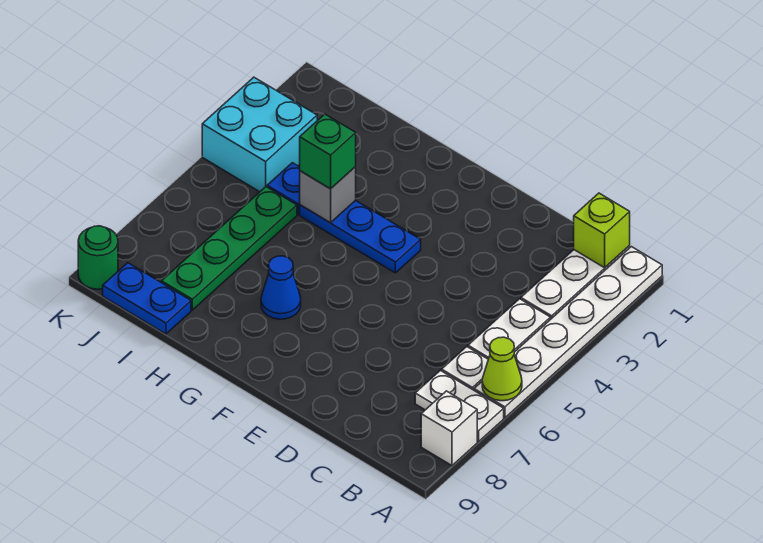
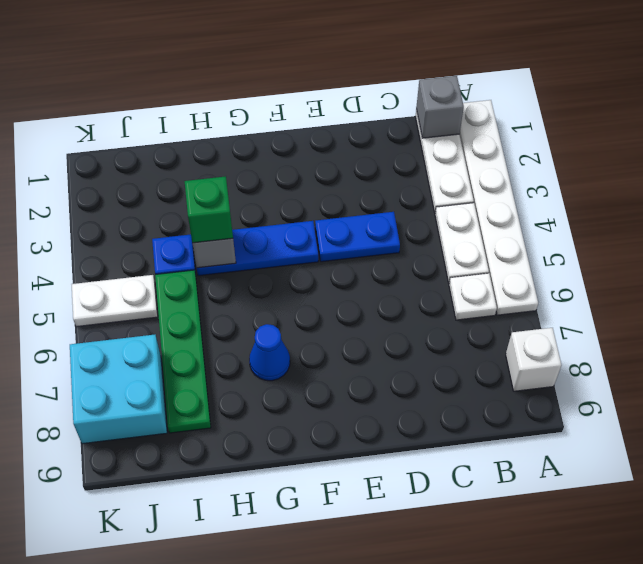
lime cone A6 level 2 -> none
white plate A7:B7 level 1 -> white plate J5:K5 level 1
lime brick B1 level 2 -> grey brick B1 level 2
blue plate I9:J9 level 1 -> blue plate D4:E4 level 1
cyan brick J3:K4 level 1 -> cyan brick J7:K8 level 1
green round brick K9 level 1 -> none

